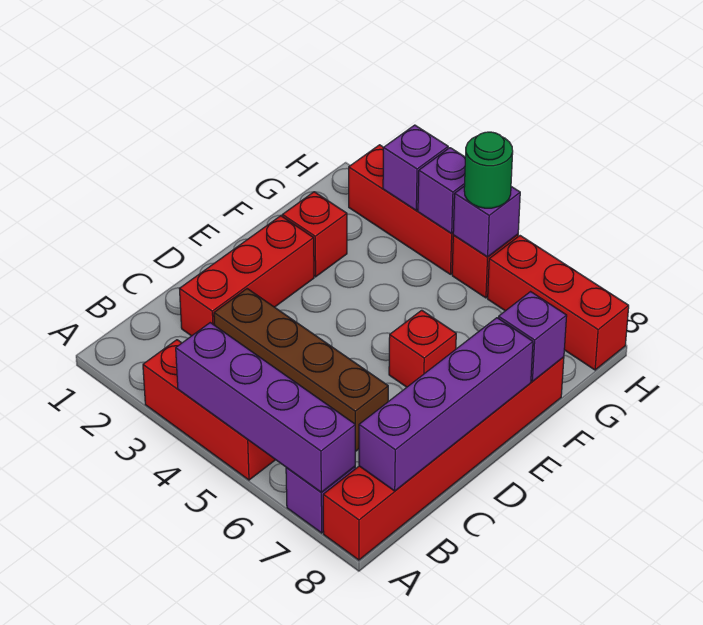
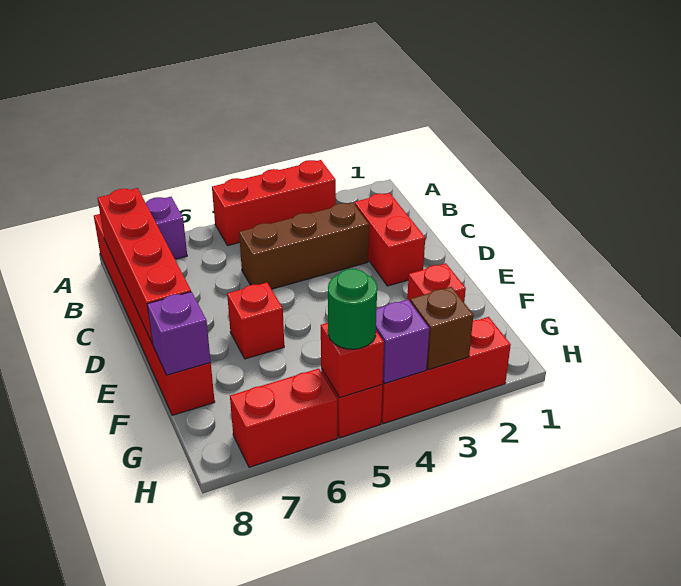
purple brick A4:A7 level 2 -> none
purple brick B8:E8 level 2 -> red brick B8:E8 level 2
red brick C2:E2 level 1 -> red brick C2:D2 level 1
brown brick C3:C6 level 1 -> brown brick C3:C5 level 1
purple brick H3 level 2 -> brown brick H3 level 2
purple brick H5 level 2 -> red brick H5 level 2
red brick H6:H8 level 1 -> red brick H6:H7 level 1

